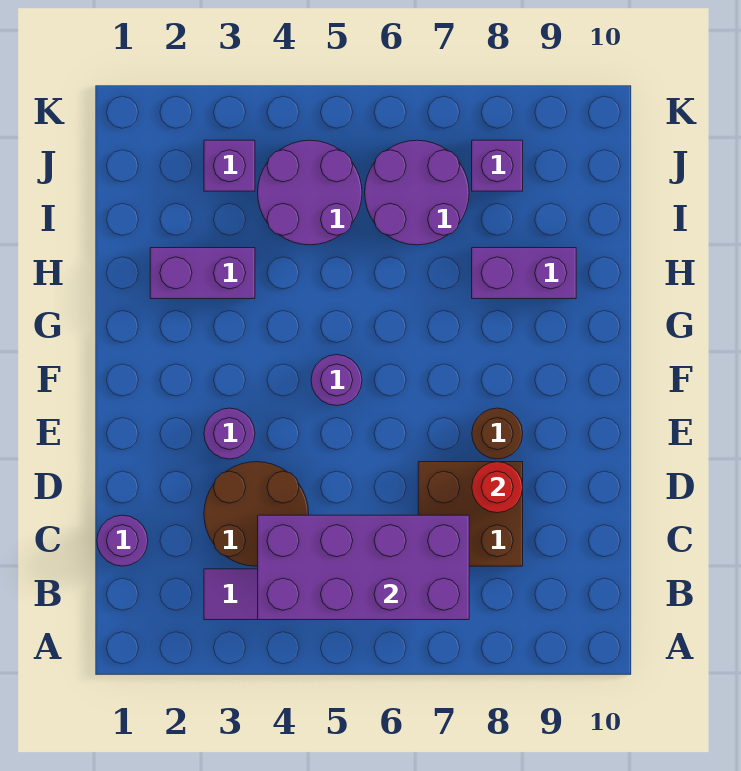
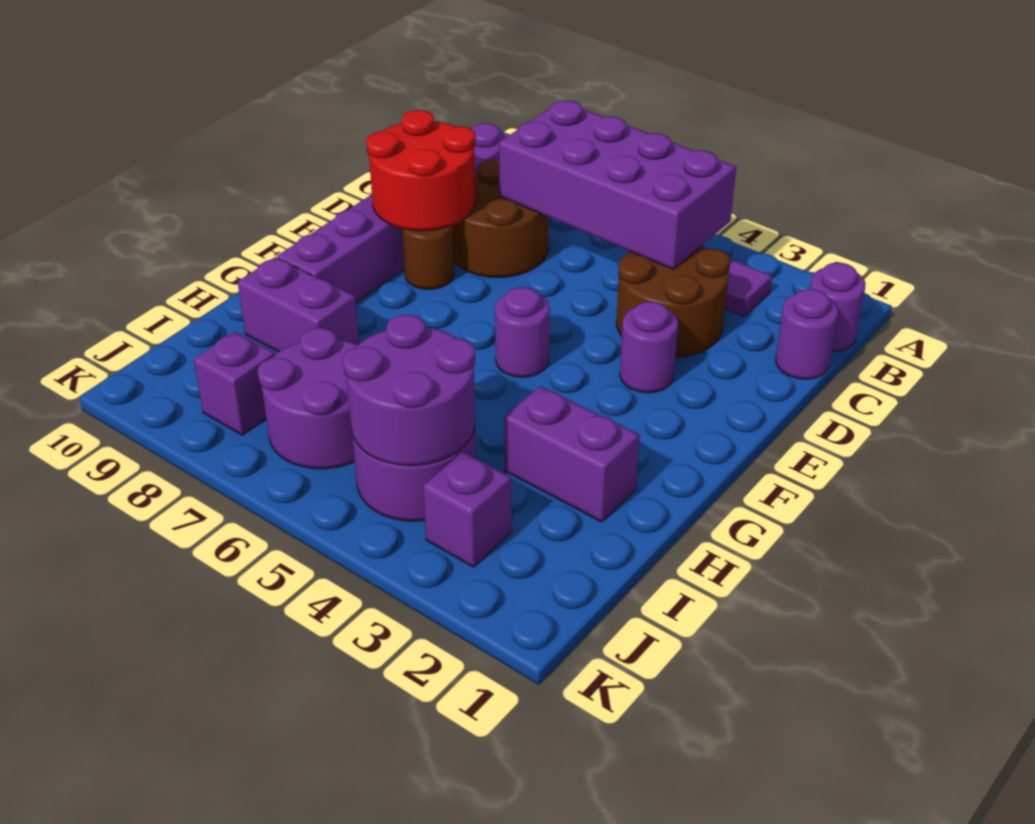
none -> purple round brick B1 level 1
none -> purple brick B9:G9 level 1
brown brick C7:D8 level 1 -> brown round brick C7:D8 level 1
red round brick D8 level 2 -> red round brick D8:E9 level 2
none -> purple round brick I4:J5 level 2

